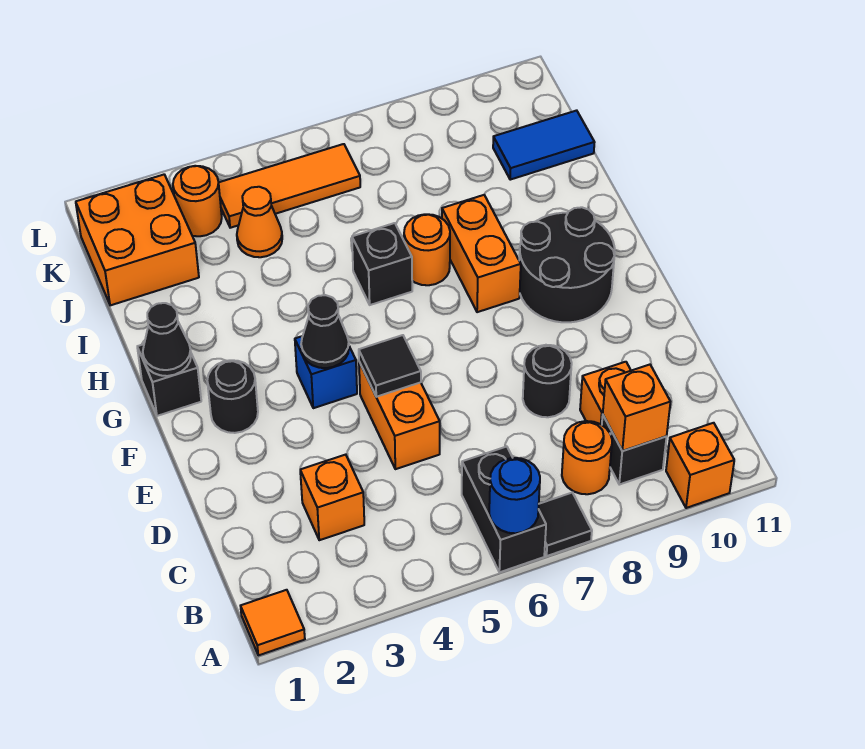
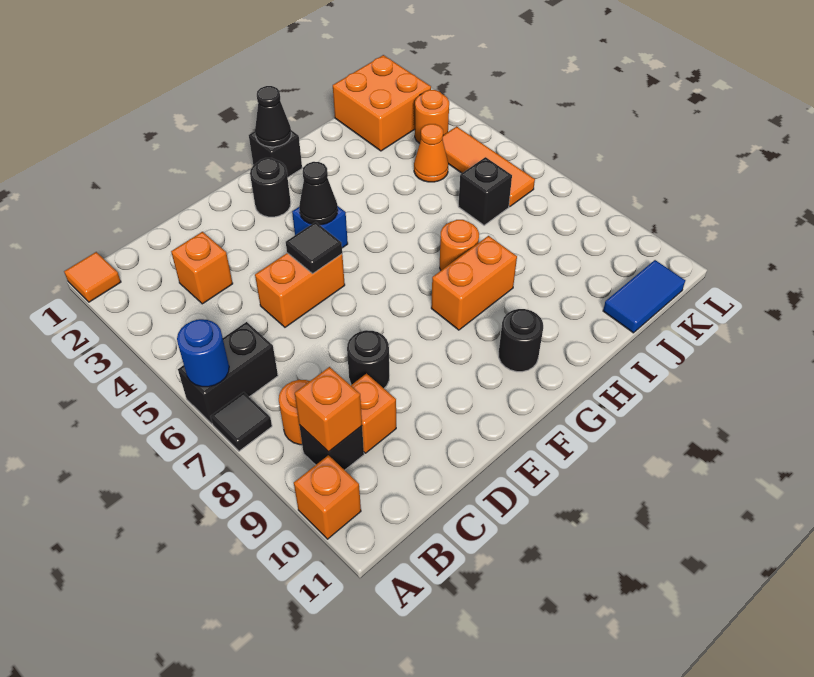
black round brick F9:G10 level 1 -> black round brick G10 level 1
black brick H6 level 1 -> black brick J6 level 1
blue tile J10:J11 level 1 -> blue tile J11:K11 level 1

